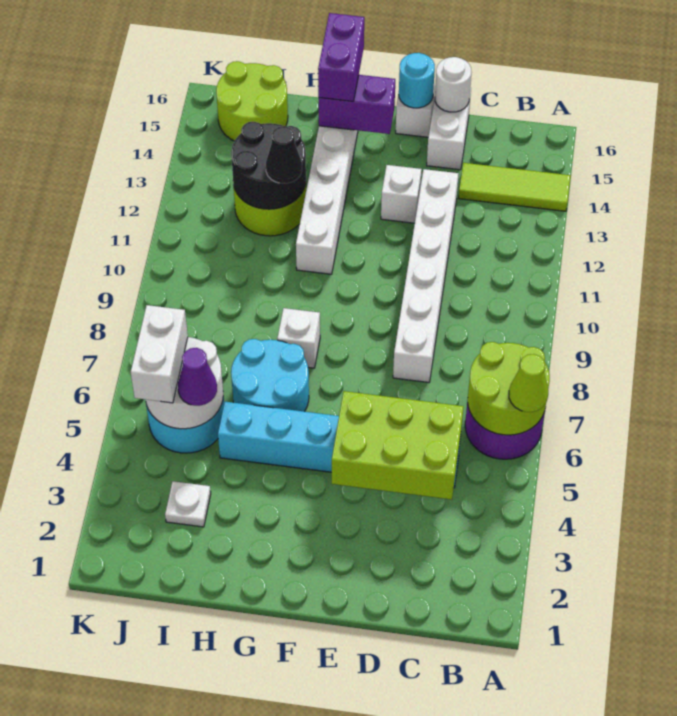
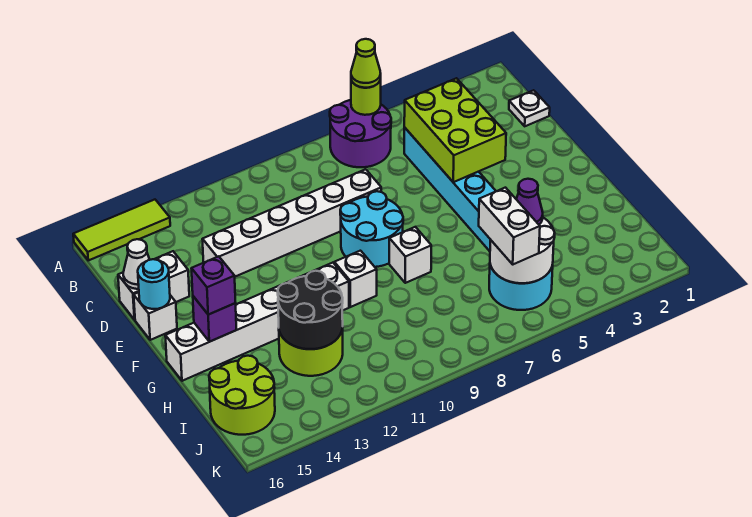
lime round brick A6:B7 level 2 -> lime round brick A6 level 2
lime tile A14:C14 level 1 -> lime tile A14:A16 level 1
white round brick D16 level 2 -> white cone D16 level 2
white brick E13 level 1 -> white brick G10 level 1
purple brick F15:G15 level 2 -> purple brick G15 level 2
cyan round brick G6:H7 level 1 -> cyan round brick E8:F9 level 1
purple brick G15:G16 level 3 -> purple brick G15 level 3
black cone H12 level 3 -> none
white plate I3 level 1 -> white plate C1 level 1
white brick J5:J6 level 3 -> white brick I6:J6 level 3

